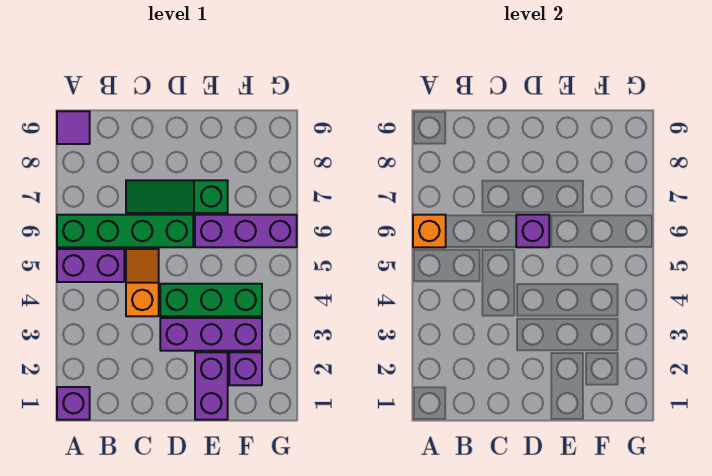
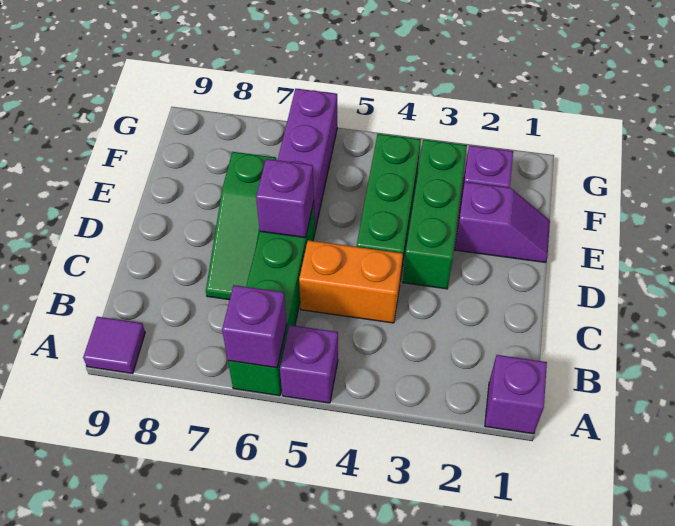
purple brick A5:B5 level 1 -> purple brick A5 level 1
orange brick A6 level 2 -> purple brick A6 level 2
orange slope C4:C5 level 1 top 4 -> orange brick C4:C5 level 1
purple brick D3:F3 level 1 -> green brick D3:F3 level 1
purple brick E1:E2 level 1 -> purple slope E1:E2 level 1 top 2

